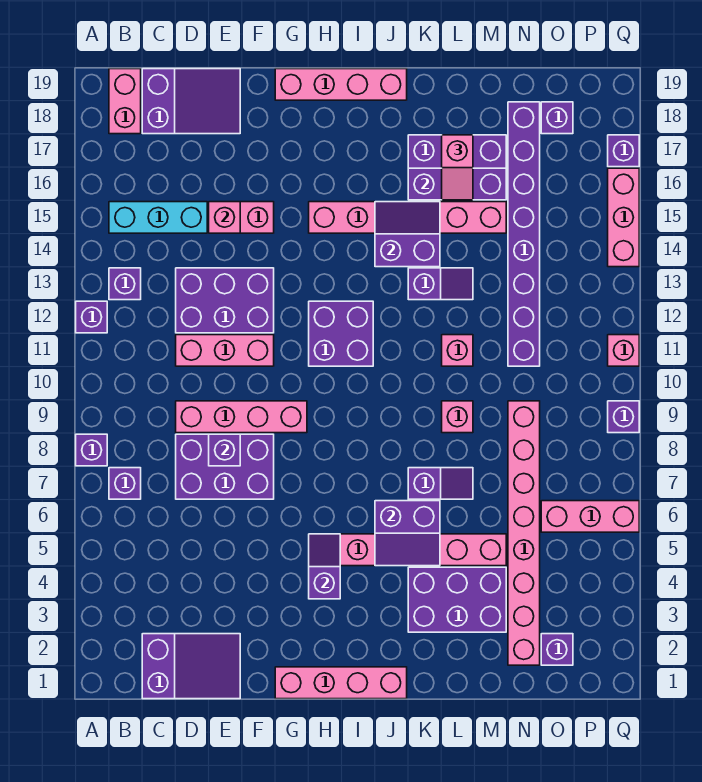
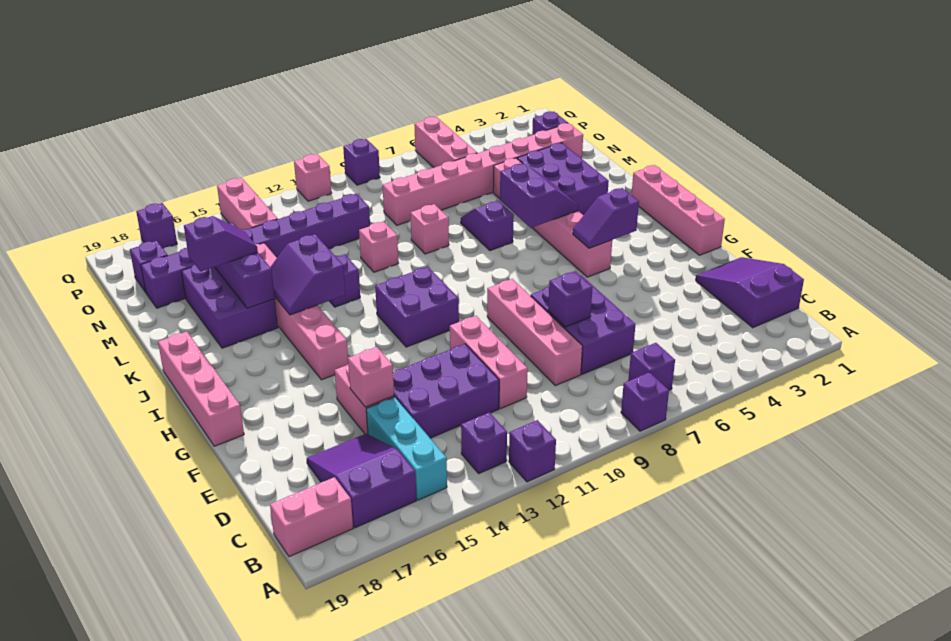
purple slope C18:E19 level 1 top C -> purple slope B16:D17 level 1 top B
purple brick D12:F13 level 1 -> purple brick D12:E14 level 1
pink slope L16:L17 level 3 top 17 -> purple slope L16:L17 level 3 top 17
pink brick Q14:Q16 level 1 -> pink brick O14:Q14 level 1

